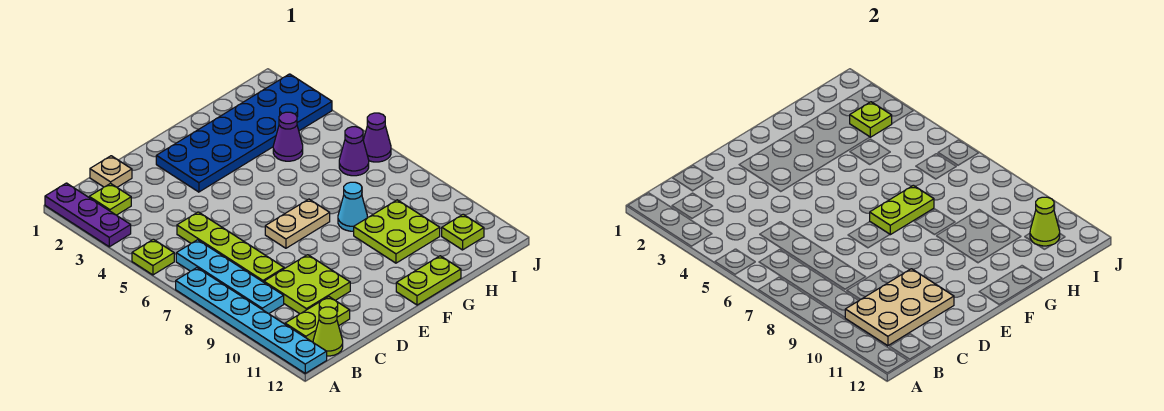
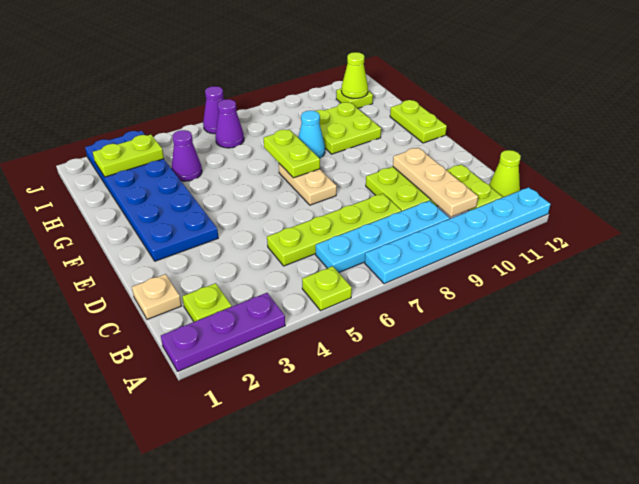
tan plate B10:D11 level 2 -> tan plate B10:D10 level 2
lime plate I3 level 2 -> lime plate I2:I3 level 2

